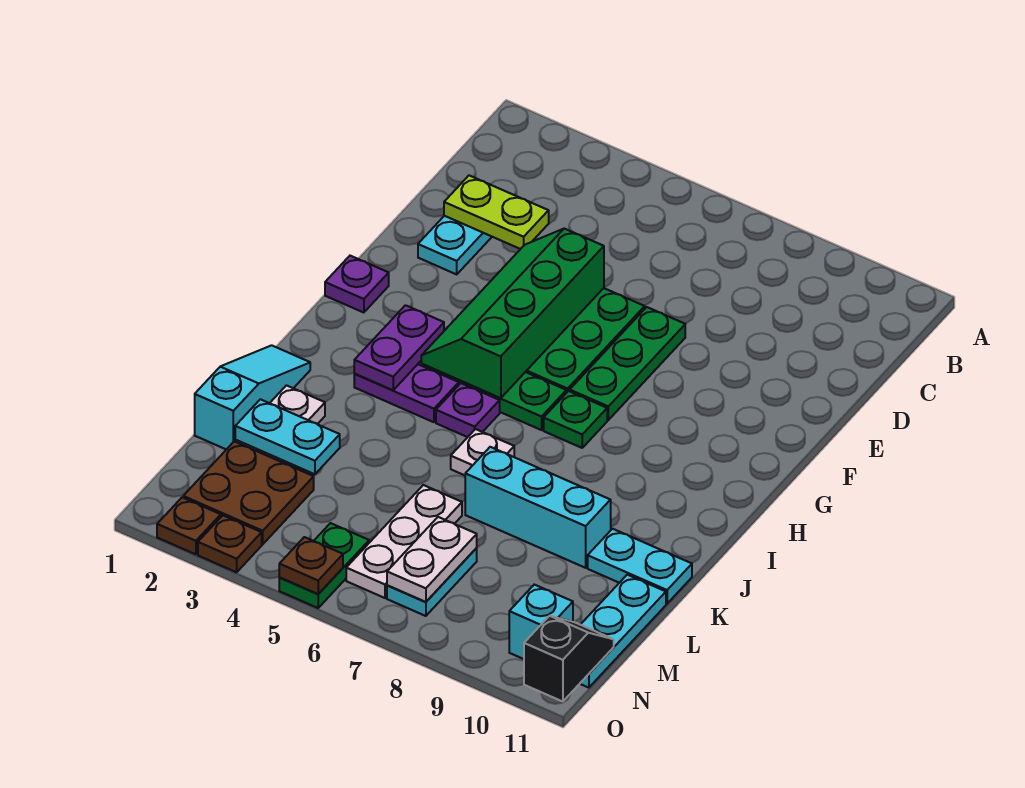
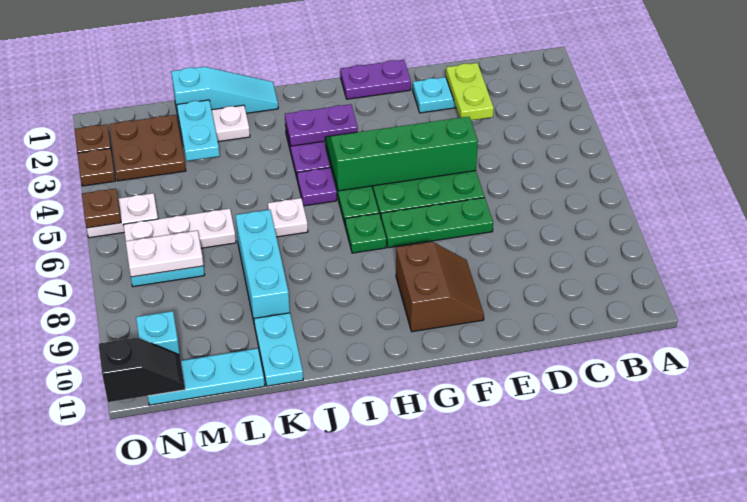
none -> brown slope F9:G10 level 1 top G
purple plate G1 level 1 -> purple plate F1:G1 level 1
green plate N5:O5 level 1 -> white plate N5:O5 level 1

